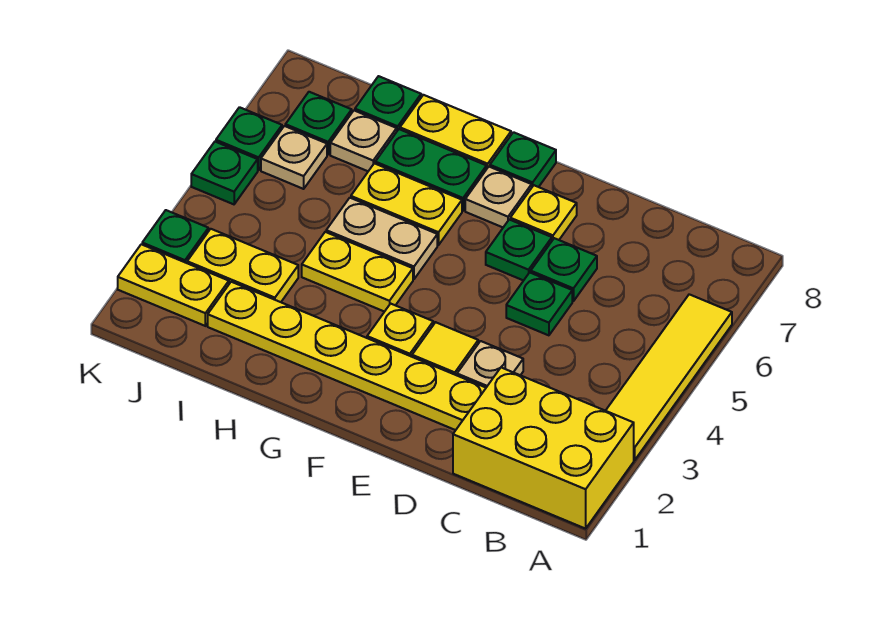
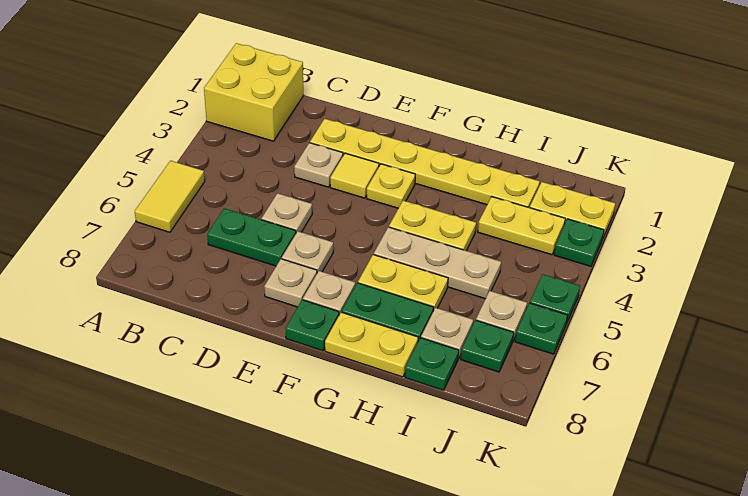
yellow brick A1:C2 level 1 -> yellow brick A1:B2 level 1
yellow tile A3:A6 level 1 -> yellow tile A5:A6 level 1
green plate D5 level 1 -> tan plate D5 level 1
green plate D6 level 1 -> green plate C6:D6 level 1
green plate E6 level 1 -> tan plate E6 level 1
yellow plate E7 level 1 -> tan plate E7 level 1
tan plate G5:H5 level 1 -> tan plate G5:I5 level 1

